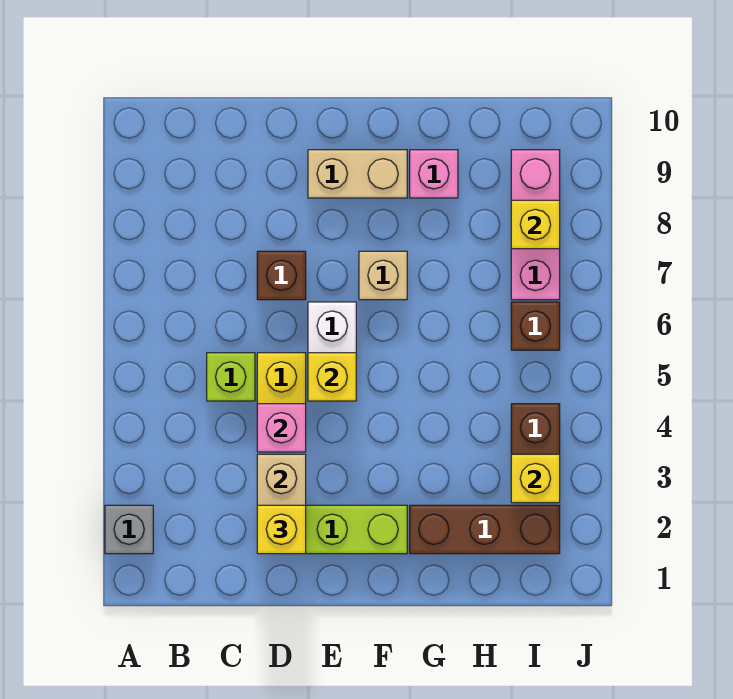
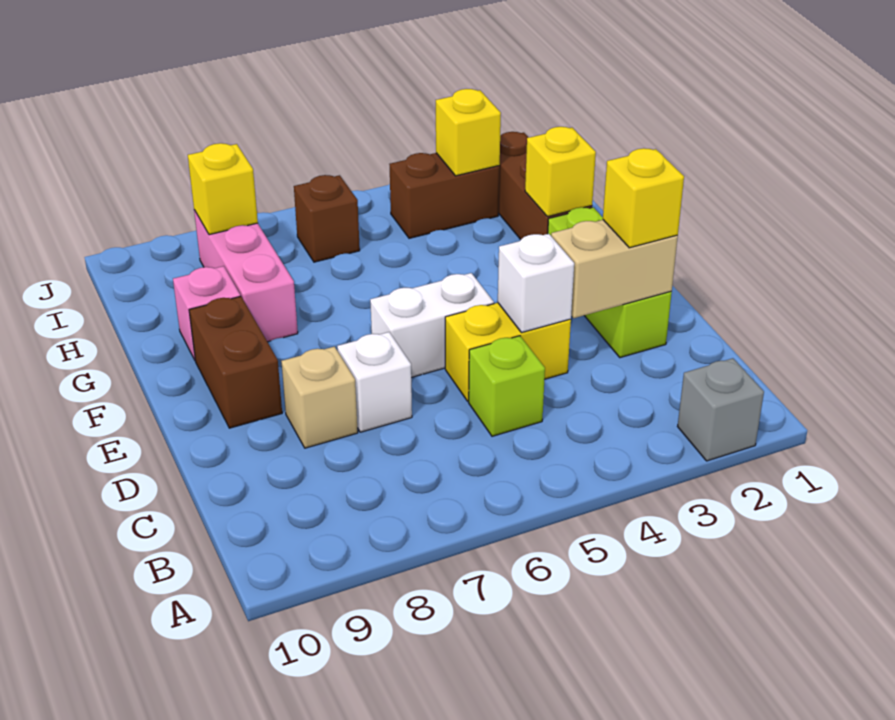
pink brick D4 level 2 -> white brick D4 level 2
brown brick D7 level 1 -> white brick D7 level 1
yellow brick E5 level 2 -> yellow brick G2 level 2
tan brick E9:F9 level 1 -> brown brick E9:F9 level 1
tan brick F7 level 1 -> tan brick D8 level 1
pink brick I7:I9 level 1 -> pink brick G8:I8 level 1

